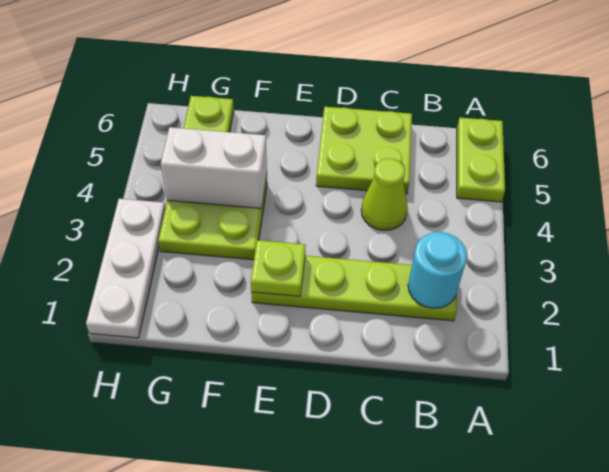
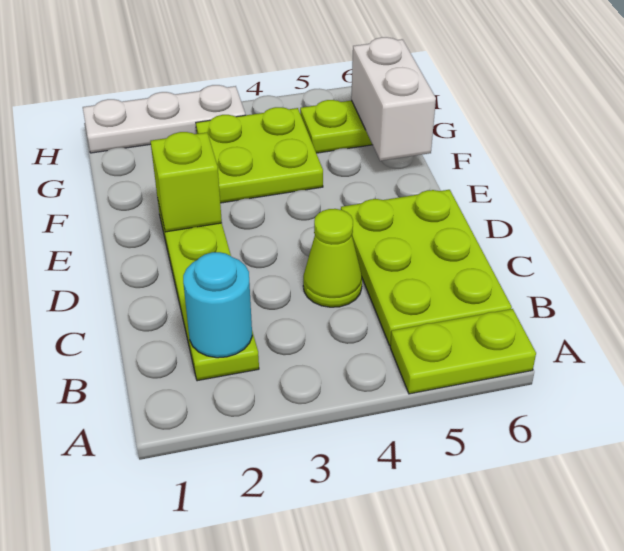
lime plate C5:D6 level 1 -> lime plate B5:D6 level 1
lime plate E2 level 2 -> lime brick E2 level 2
white brick F4:G4 level 2 -> white brick F6:G6 level 2

